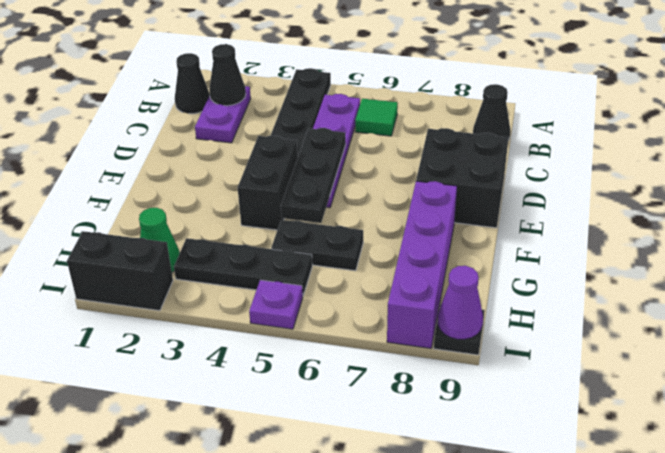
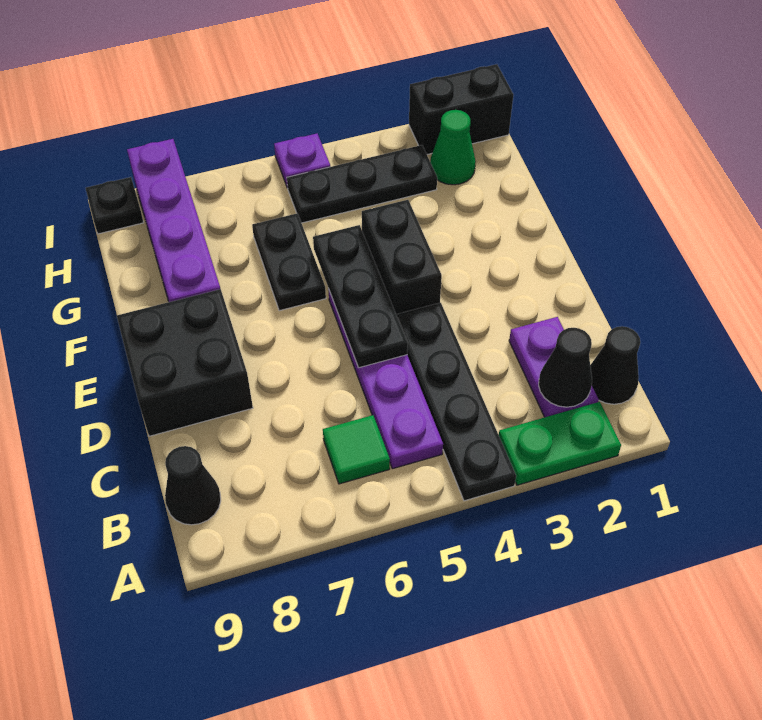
none -> green plate A2:A3 level 1
black plate G5:G6 level 1 -> black plate F6:G6 level 1
purple cone I9 level 2 -> none

